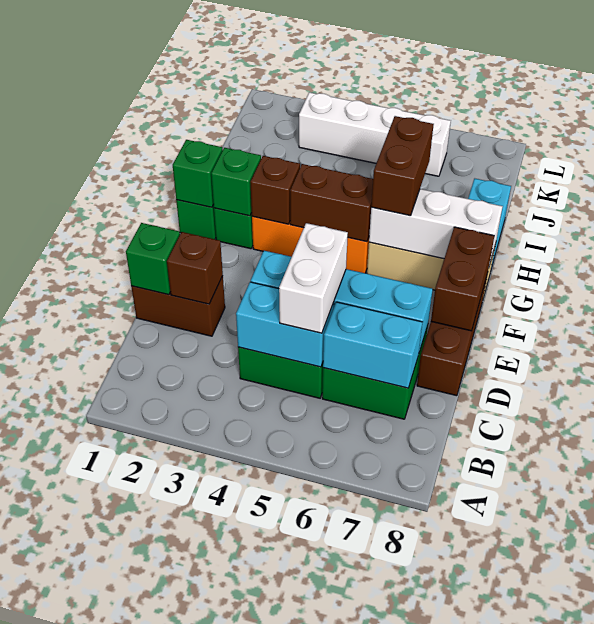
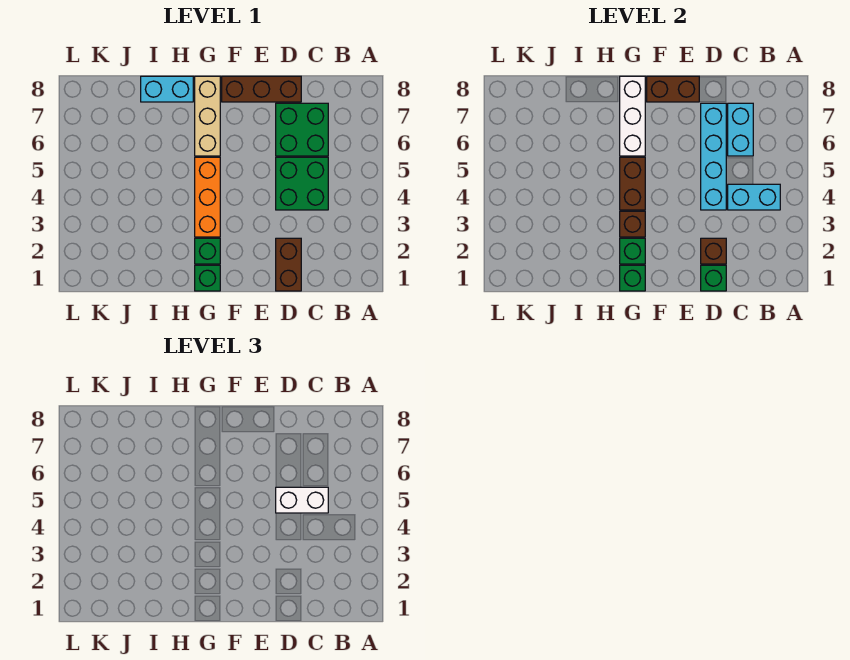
cyan brick C4:C5 level 2 -> cyan brick B4:C4 level 2
brown brick G6:H6 level 3 -> none
white brick K3:K6 level 1 -> none

